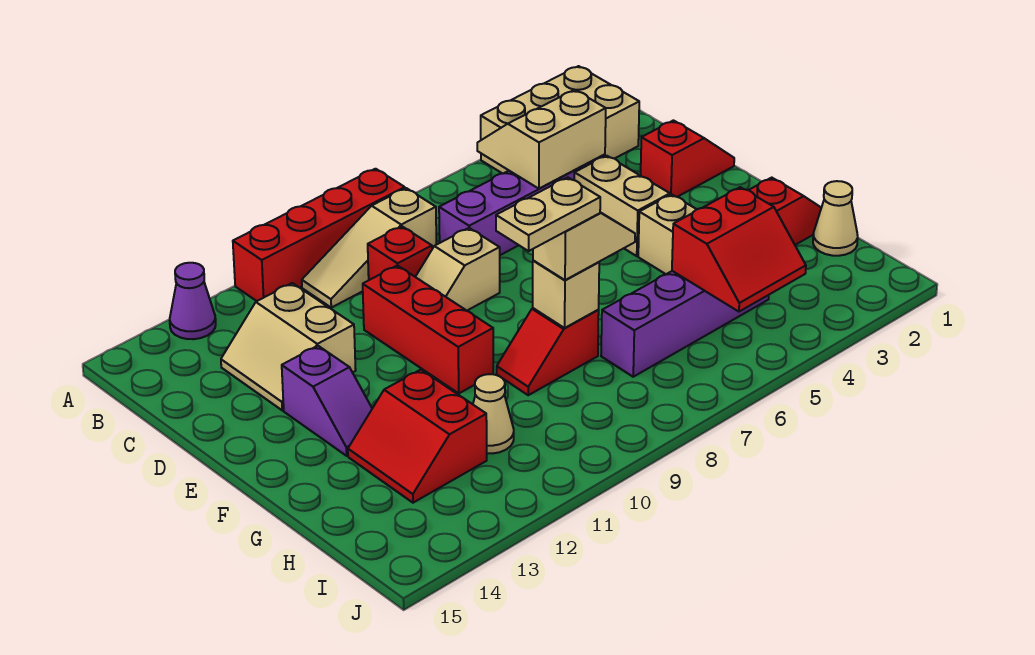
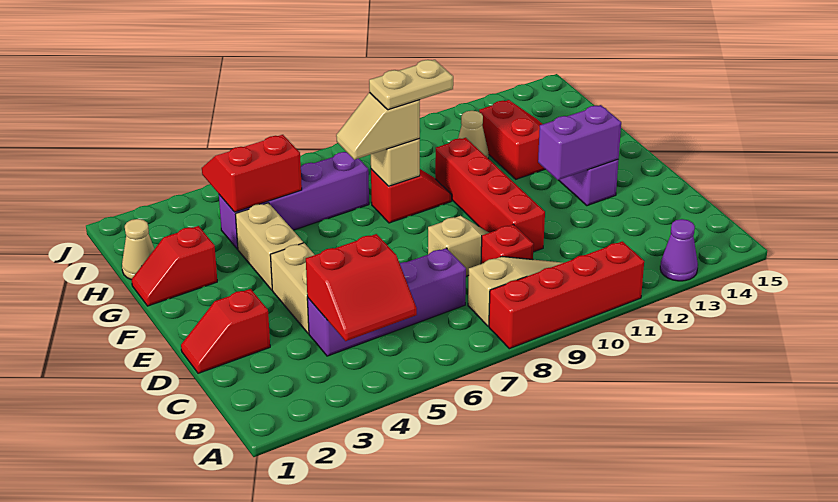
tan brick A2:B4 level 1 -> none
tan slope B4:C5 level 2 top C -> red slope B4:C5 level 2 top C
tan slope C12:D13 level 1 top 12 -> none
red brick D10:F10 level 1 -> red brick D10:G10 level 1
none -> purple brick E12:E13 level 2

